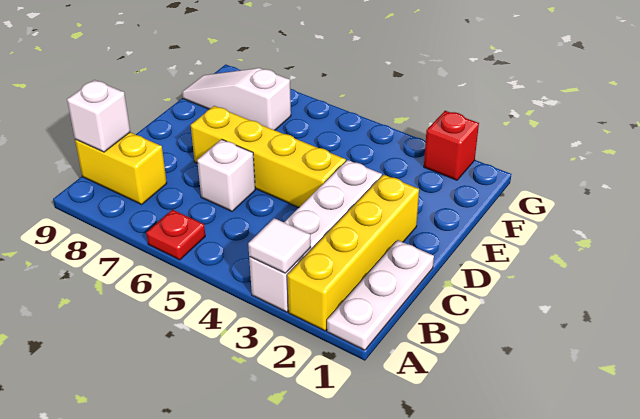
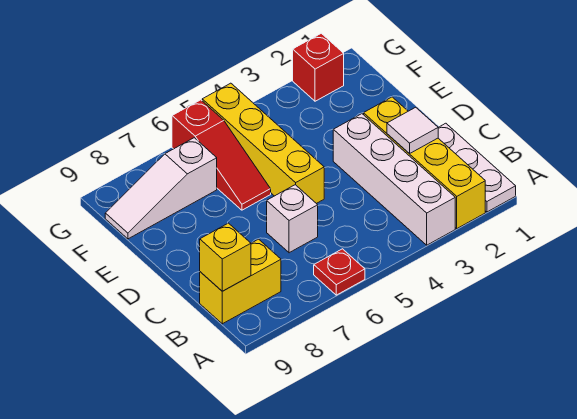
white tile A3 level 2 -> white tile C2 level 2
white brick B9 level 2 -> yellow brick B9 level 2
yellow brick D4:D7 level 1 -> yellow brick D5:G5 level 1
none -> red slope E6:G6 level 1 top G

